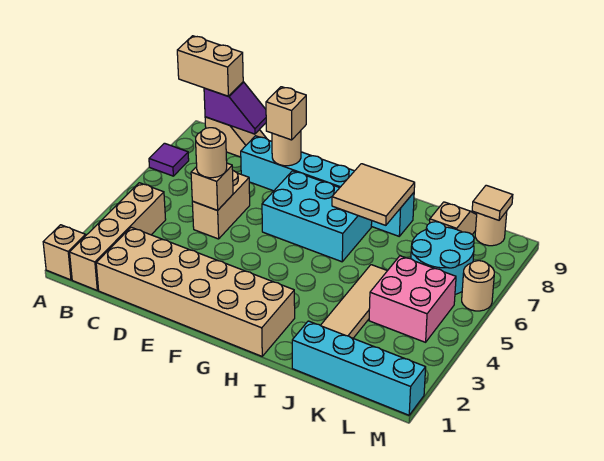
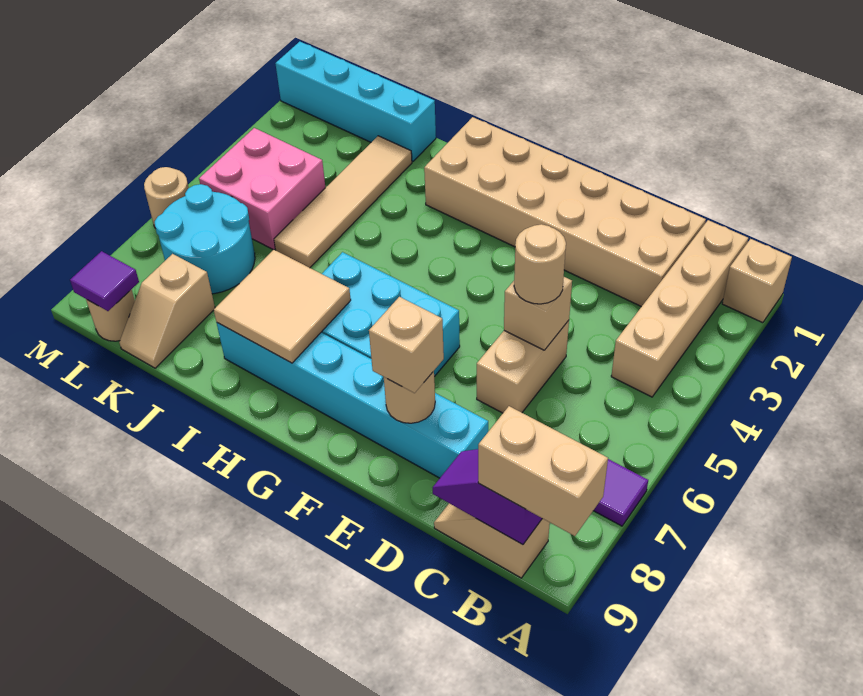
tan tile L9 level 2 -> purple tile L9 level 2

